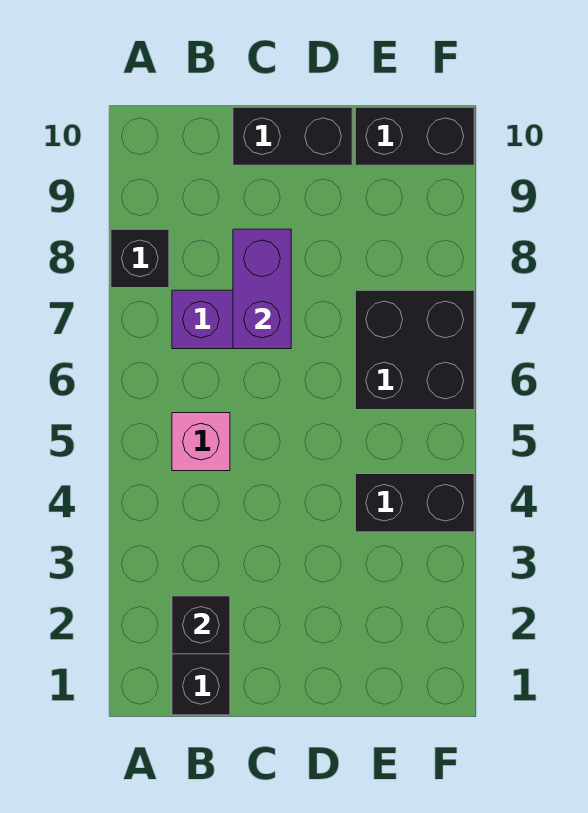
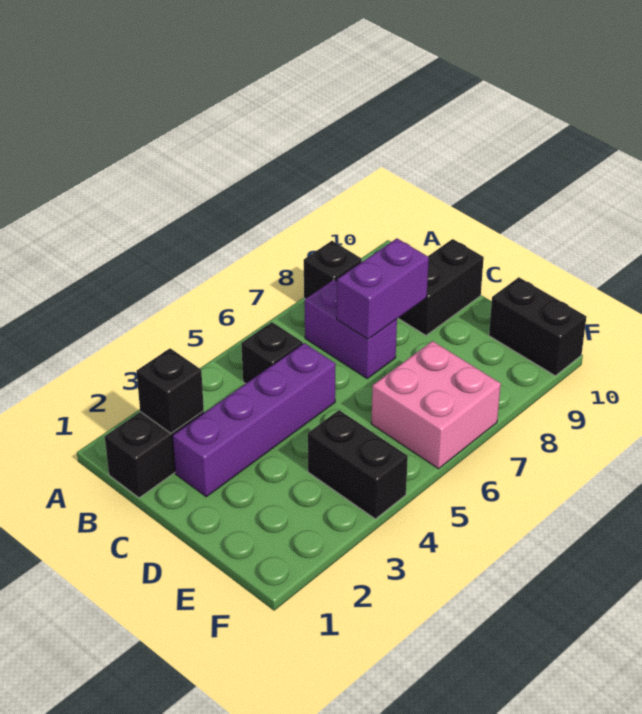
pink brick B5 level 1 -> black brick B5 level 1
none -> purple brick C2:C5 level 1
black brick C10:D10 level 1 -> black brick C9:C10 level 1
black brick E6:F7 level 1 -> pink brick E6:F7 level 1

